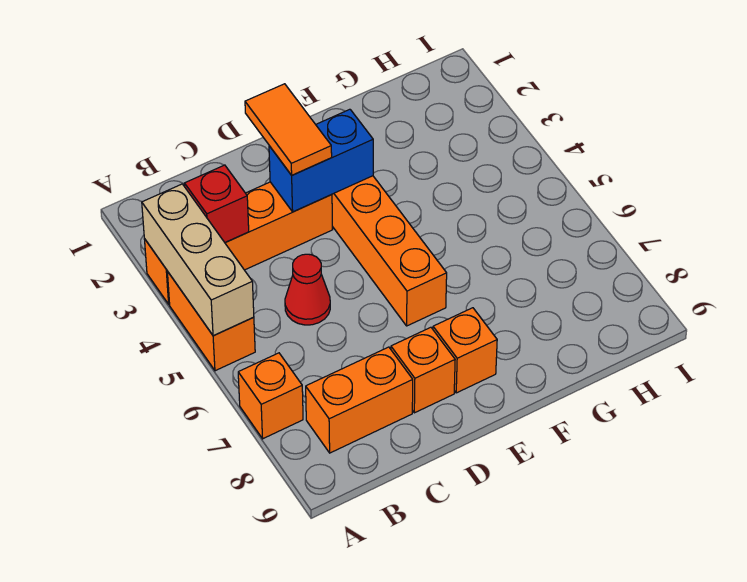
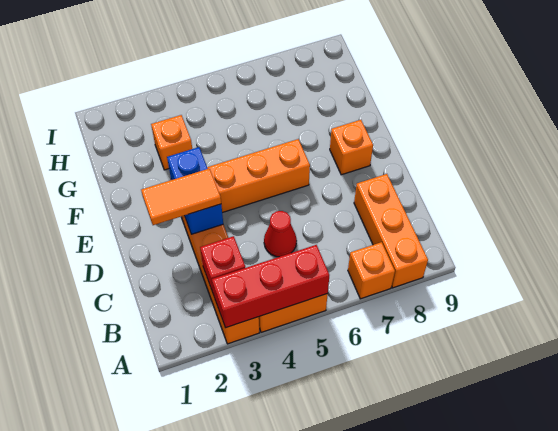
tan brick A3:A5 level 2 -> red brick A3:A5 level 2
orange brick B8:C8 level 1 -> orange brick A8:C8 level 1
orange brick D8 level 1 -> orange brick G3 level 1

